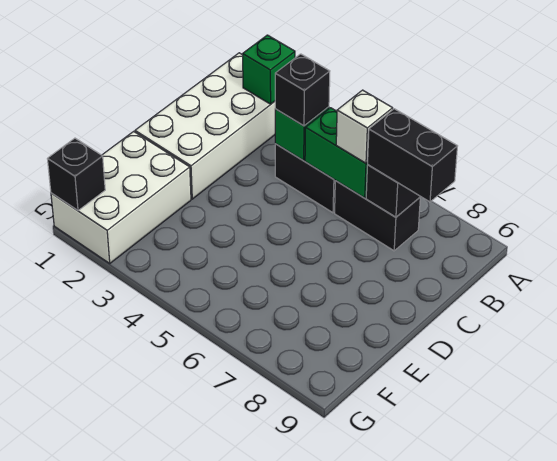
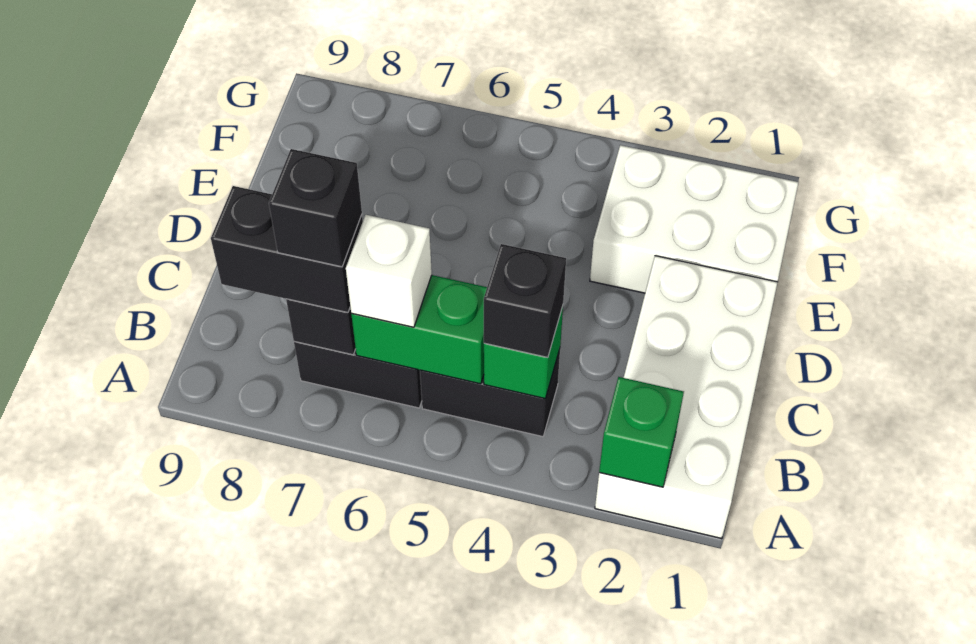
white brick E1:G2 level 1 -> white brick E1:F3 level 1
black brick G1 level 2 -> black brick B7 level 4

